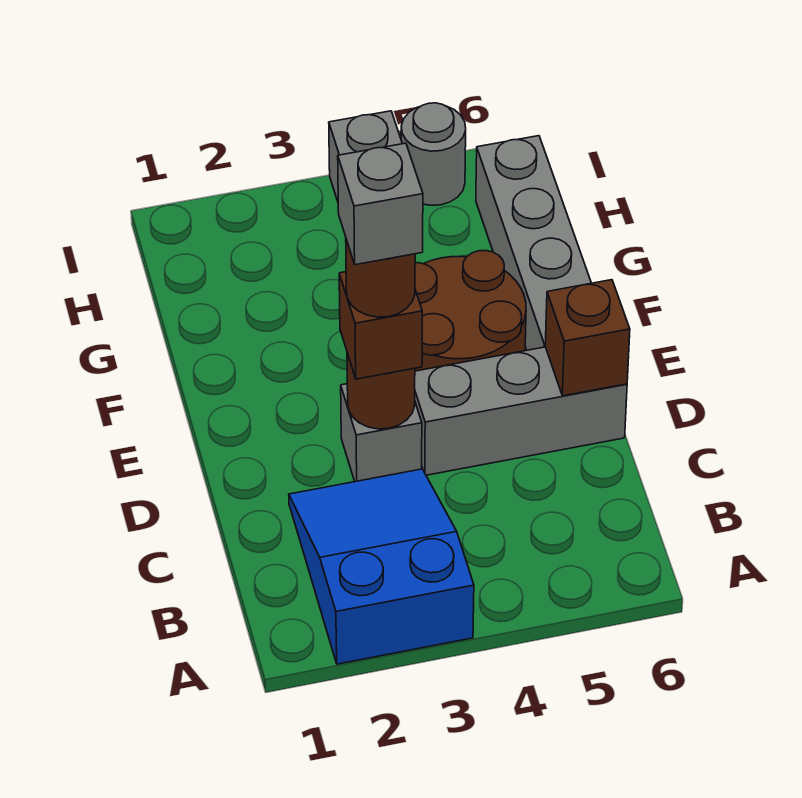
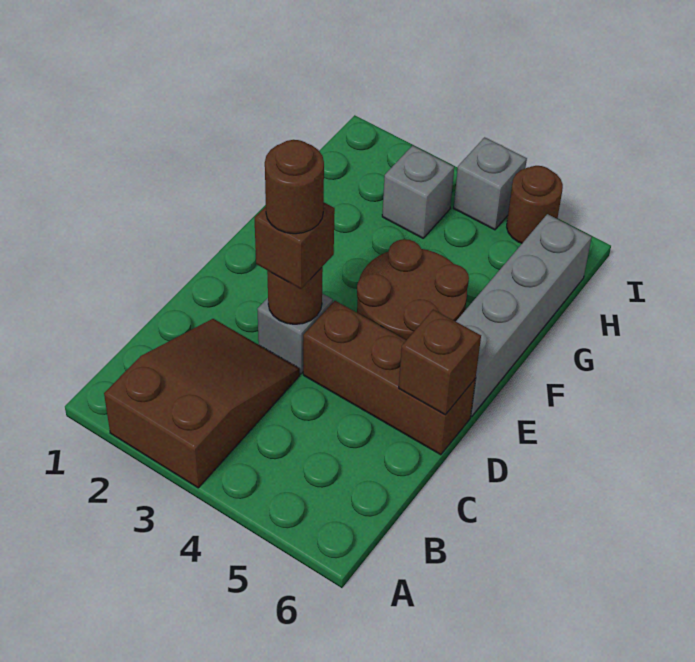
blue slope A2:C3 level 1 top A -> brown slope A2:C3 level 1 top A
grey brick D3 level 5 -> grey brick H3 level 1
grey brick D4:D6 level 1 -> brown brick D4:D6 level 1
grey round brick I5 level 1 -> brown round brick I5 level 1

